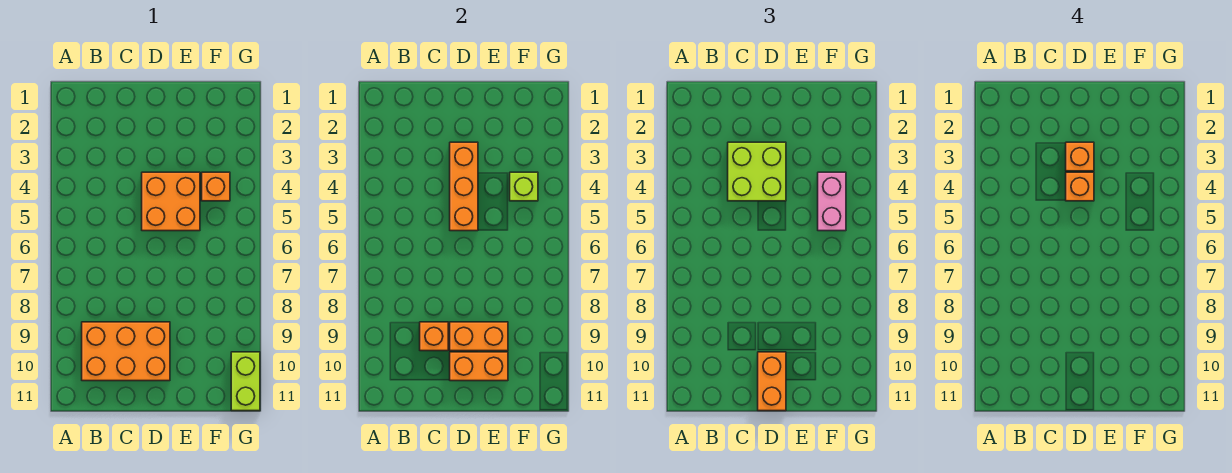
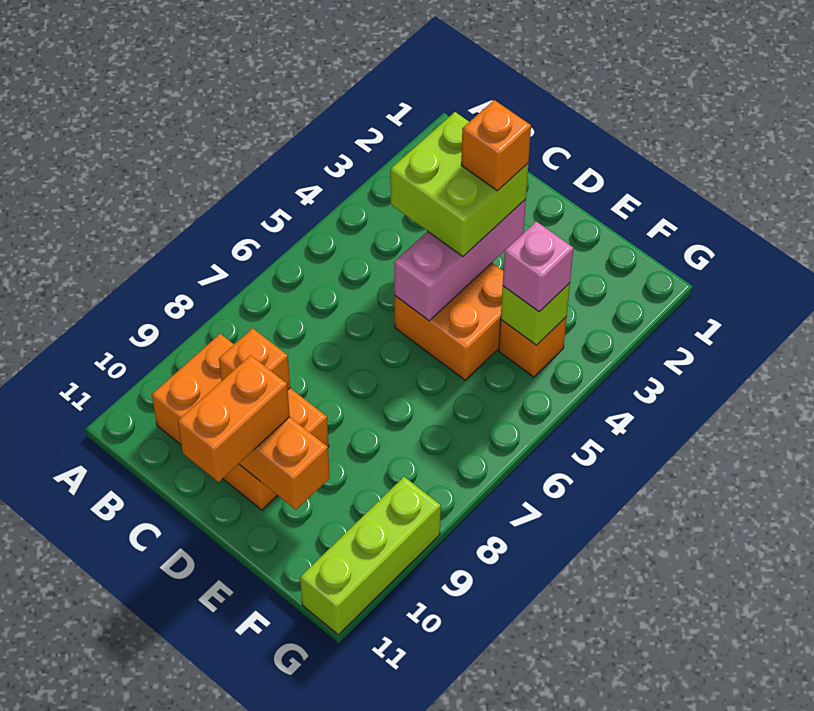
orange brick D3:D5 level 2 -> pink brick D3:D5 level 2
orange brick D4 level 4 -> none
orange brick D9:E9 level 2 -> none
pink brick F4:F5 level 3 -> pink brick F4 level 3
lime brick G10:G11 level 1 -> lime brick G9:G11 level 1

